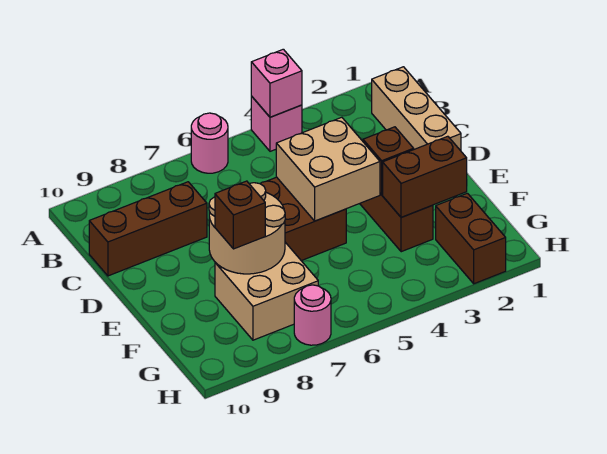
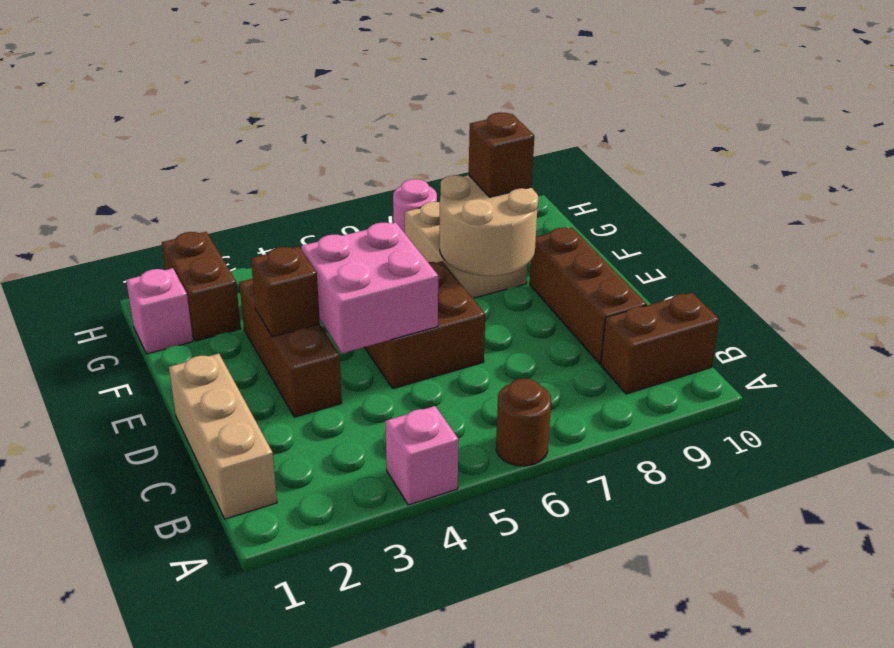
pink brick A4 level 2 -> pink brick G1 level 1
pink round brick A6 level 1 -> brown round brick A6 level 1
brown brick C8:C10 level 1 -> brown brick C9:E9 level 1
tan brick D4:E5 level 2 -> pink brick D4:E5 level 2
brown brick F2:F3 level 2 -> brown brick B9:B10 level 1

